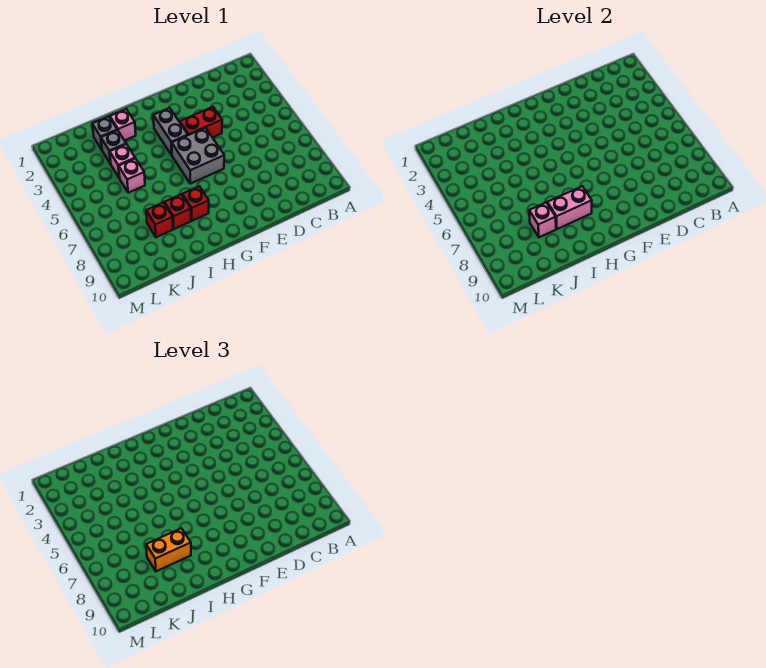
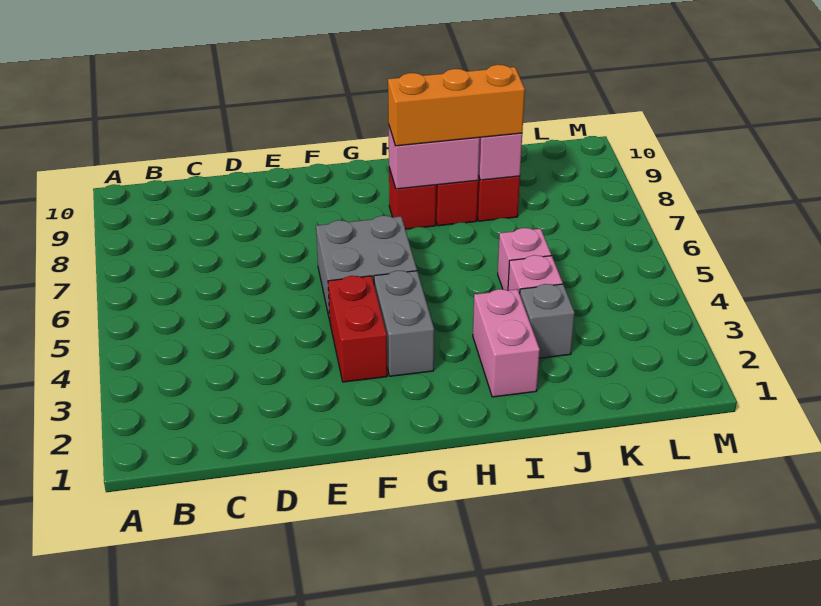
red brick E4:F4 level 1 -> red brick F3:F4 level 1
pink brick I2 level 1 -> pink brick I2:I3 level 1
orange brick I8:J8 level 3 -> orange brick H8:J8 level 3
grey brick J2 level 1 -> none

